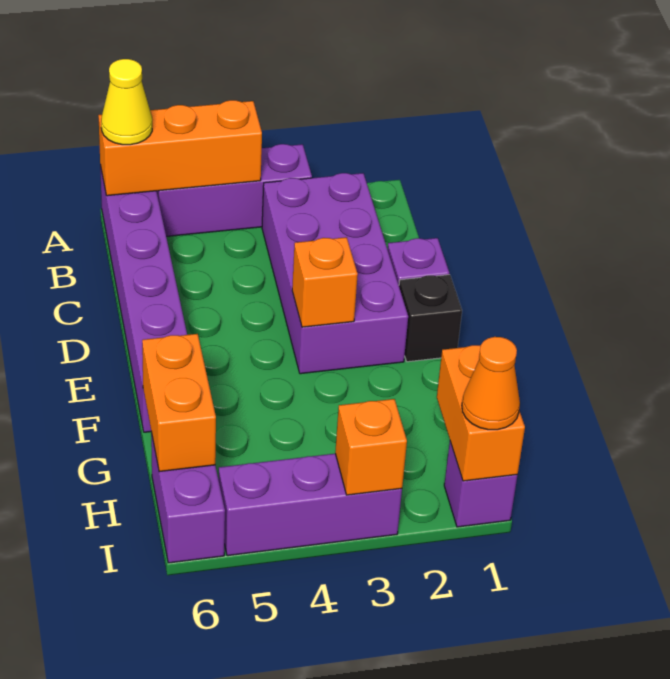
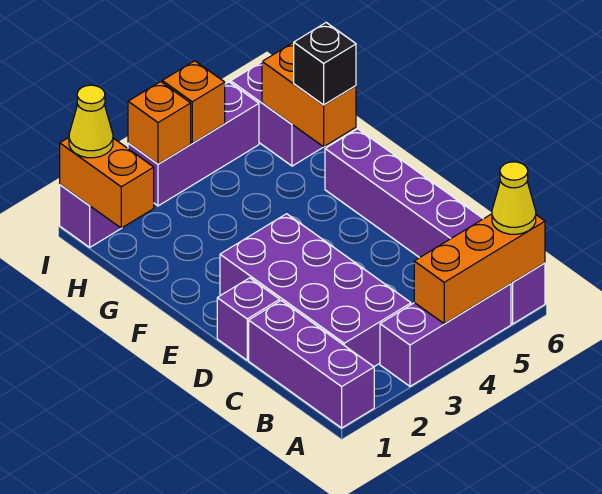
none -> purple brick A1:C1 level 1
black brick E1 level 1 -> black brick G6 level 3
orange brick E3 level 2 -> orange brick I4 level 2
orange cone I1 level 3 -> yellow cone I1 level 3

